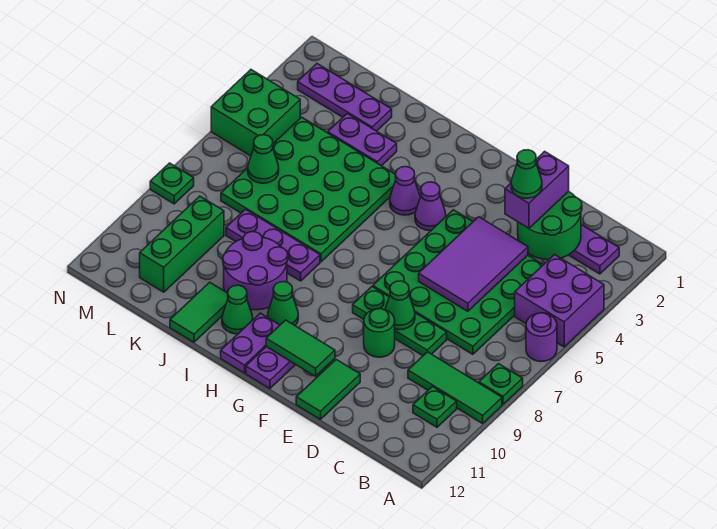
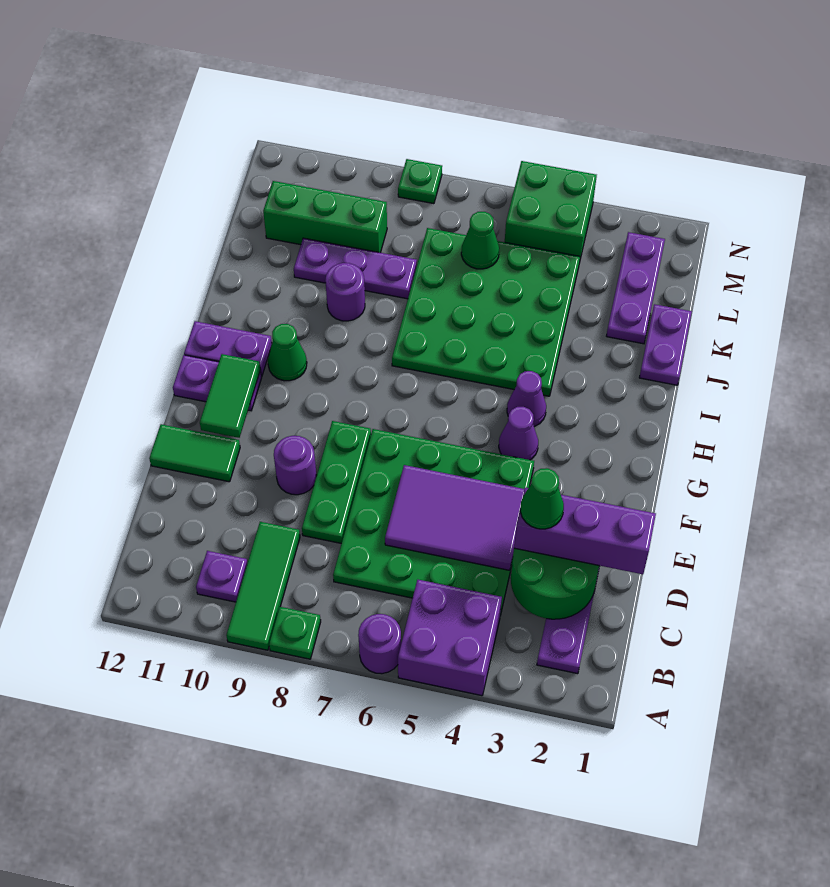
green plate B10 level 1 -> purple plate B10 level 1
purple brick D2:D3 level 3 -> purple brick D1:D3 level 3
green cone E8 level 2 -> none
green round brick E9 level 1 -> purple round brick E9 level 1
purple plate I8:K8 level 1 -> purple plate K8:K10 level 1
purple round brick I9:J10 level 1 -> purple round brick J9 level 1
green cone I11 level 1 -> none
purple plate J3:K3 level 1 -> purple plate J1:K1 level 1
green tile J11:J12 level 1 -> none

